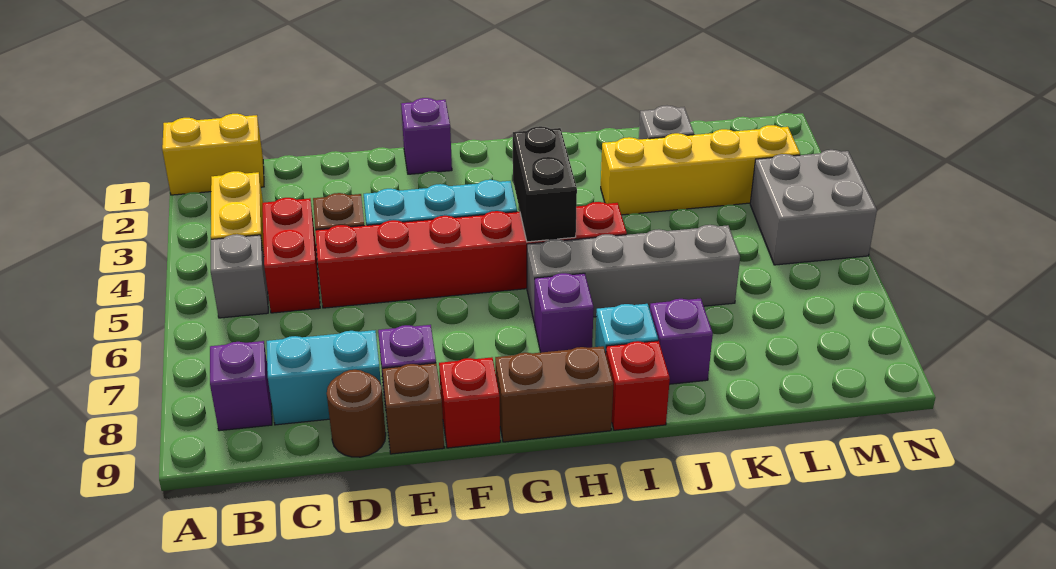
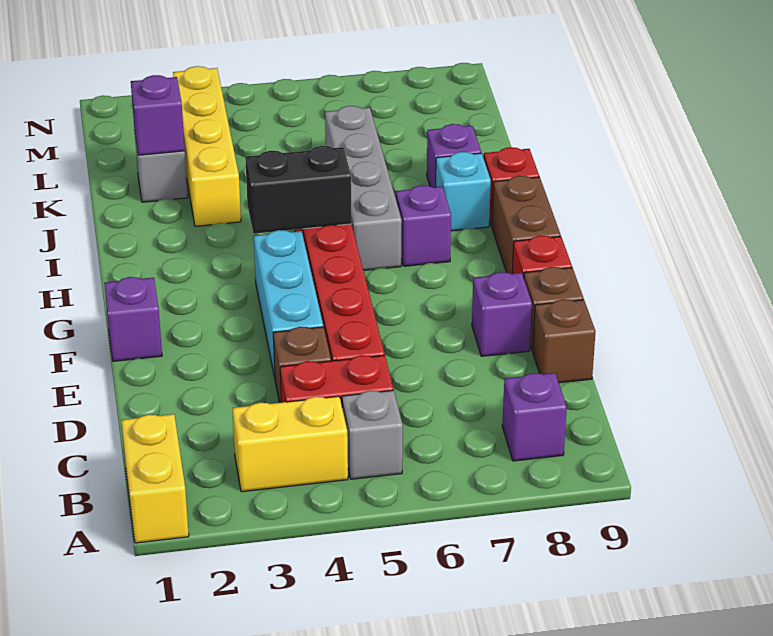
cyan brick C8:D8 level 1 -> none
brown round brick D9 level 1 -> brown brick D9 level 1
none -> purple brick K2 level 2
grey brick M4:N5 level 1 -> none

